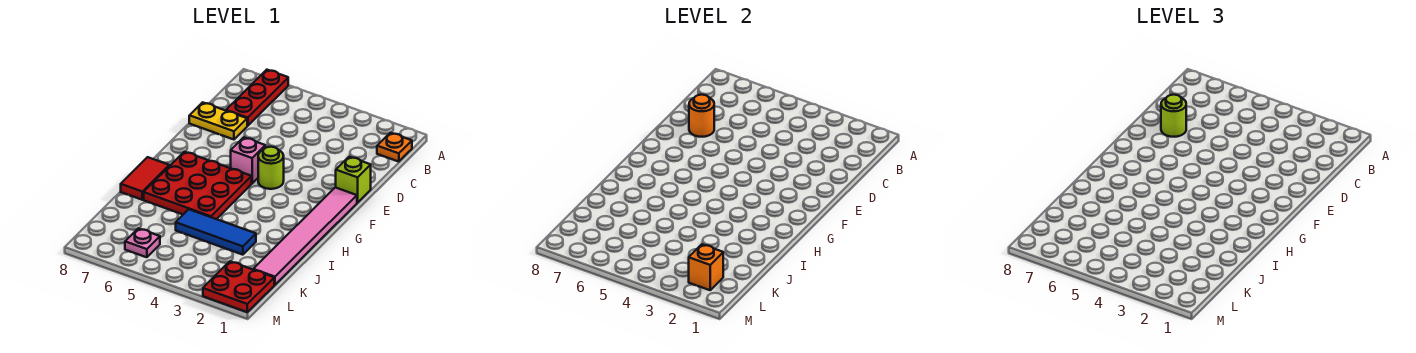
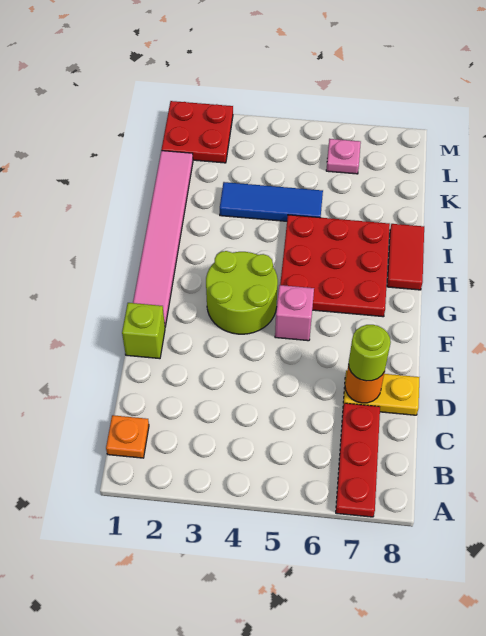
lime round brick F4 level 1 -> lime round brick F3:G4 level 1
orange brick L2 level 2 -> none

